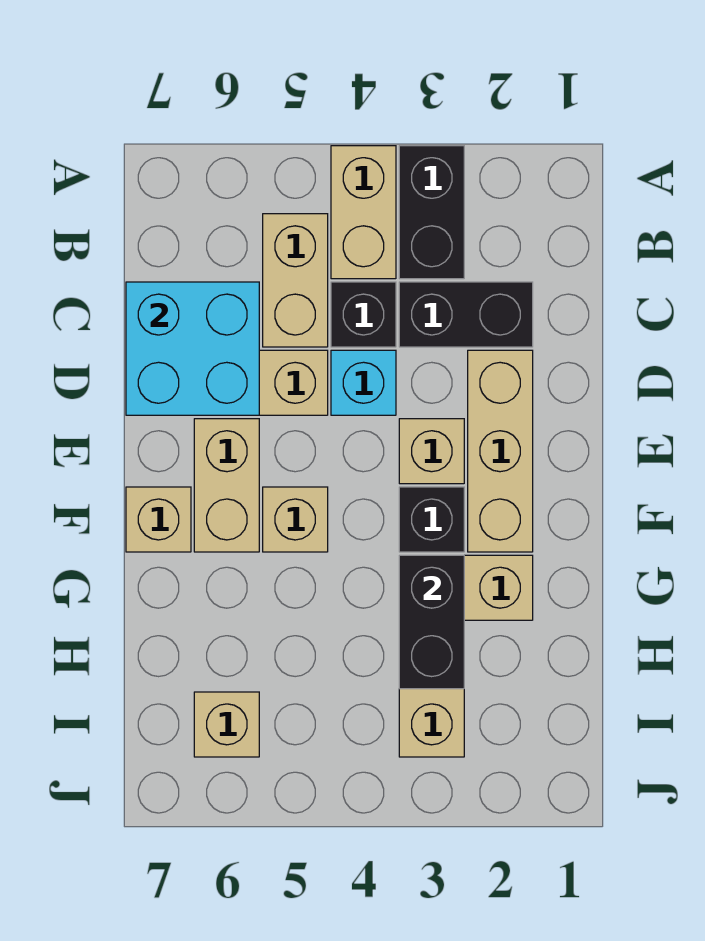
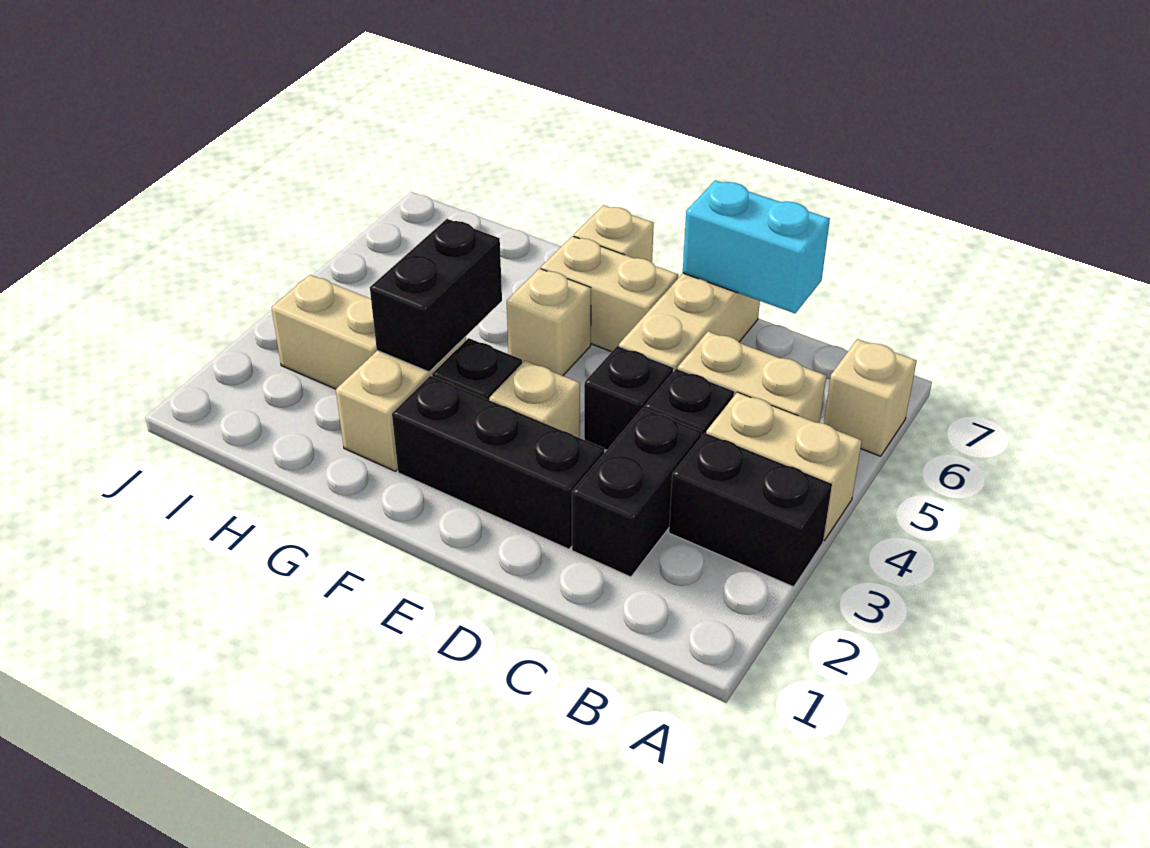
cyan brick C6:D7 level 2 -> cyan brick C7:D7 level 2
tan brick D2:F2 level 1 -> black brick D2:F2 level 1
cyan brick D4 level 1 -> black brick D4 level 1
black brick G3:H3 level 2 -> black brick G3:G4 level 2
tan brick I6 level 1 -> tan brick A6 level 1

